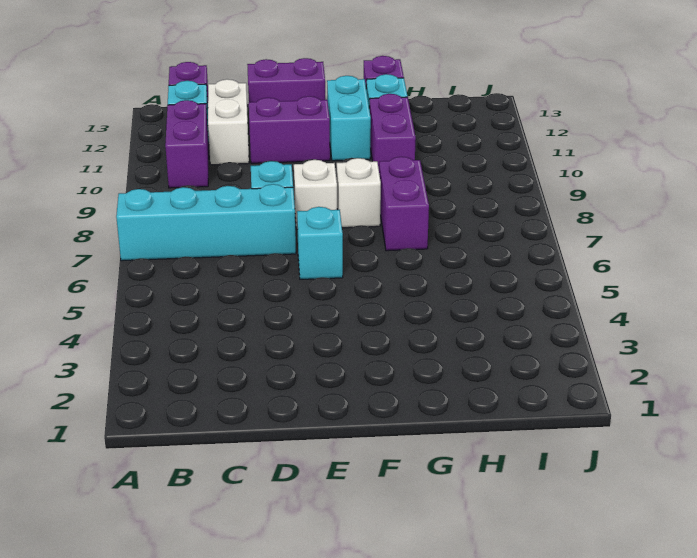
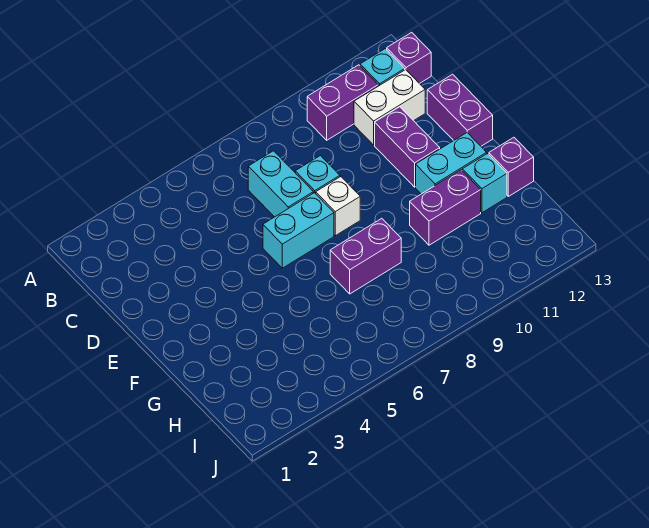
cyan brick A7:D7 level 1 -> cyan brick C7:D7 level 1
cyan brick E6 level 1 -> cyan brick E6:E7 level 1
white brick F8 level 1 -> none

